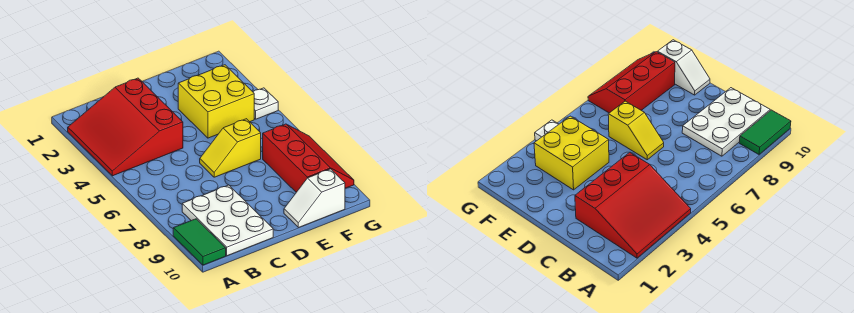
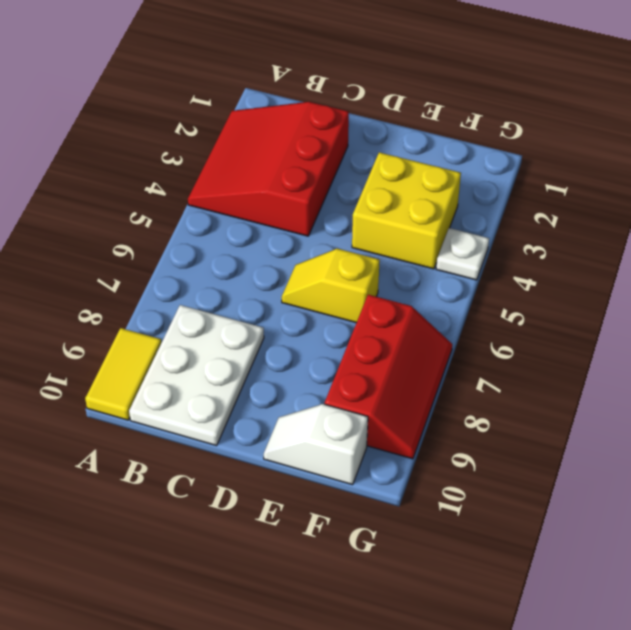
green tile A9:A10 level 1 -> yellow tile A9:A10 level 1

